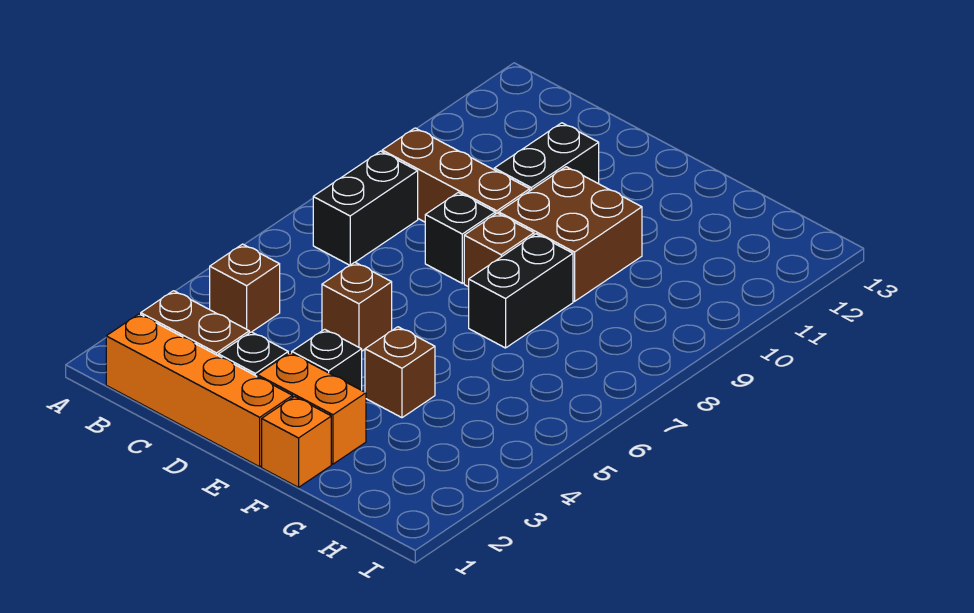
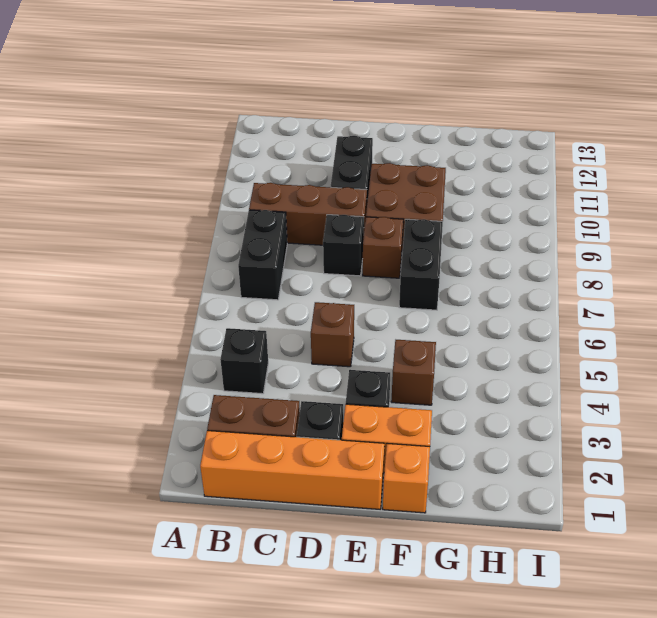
brown brick B4 level 1 -> black brick B4 level 1

